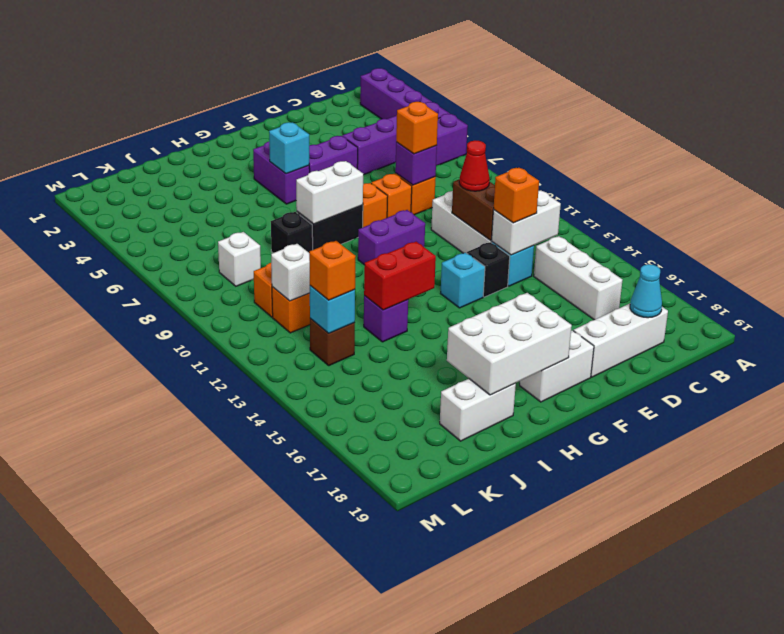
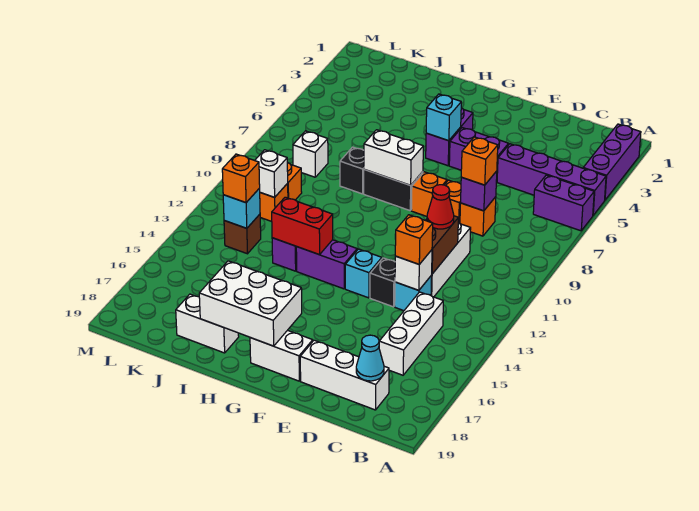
white brick C13:D13 level 2 -> white brick D13 level 2
purple brick F10:G10 level 1 -> purple brick G13:H13 level 1

